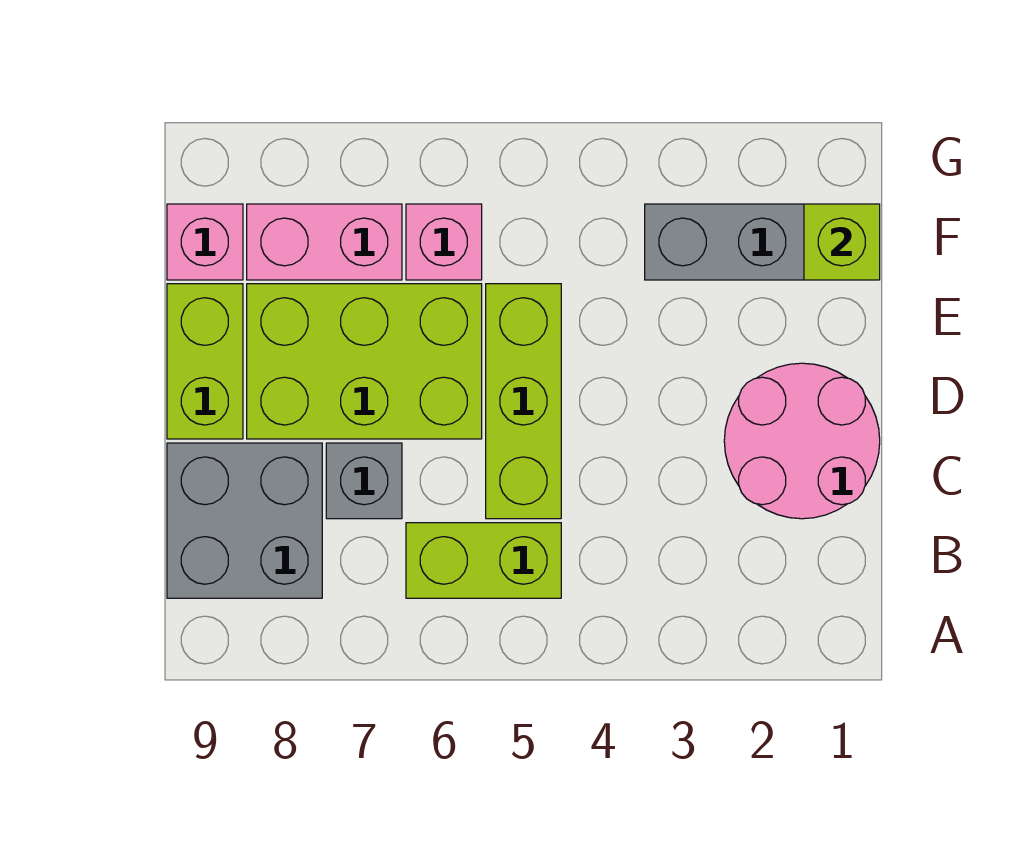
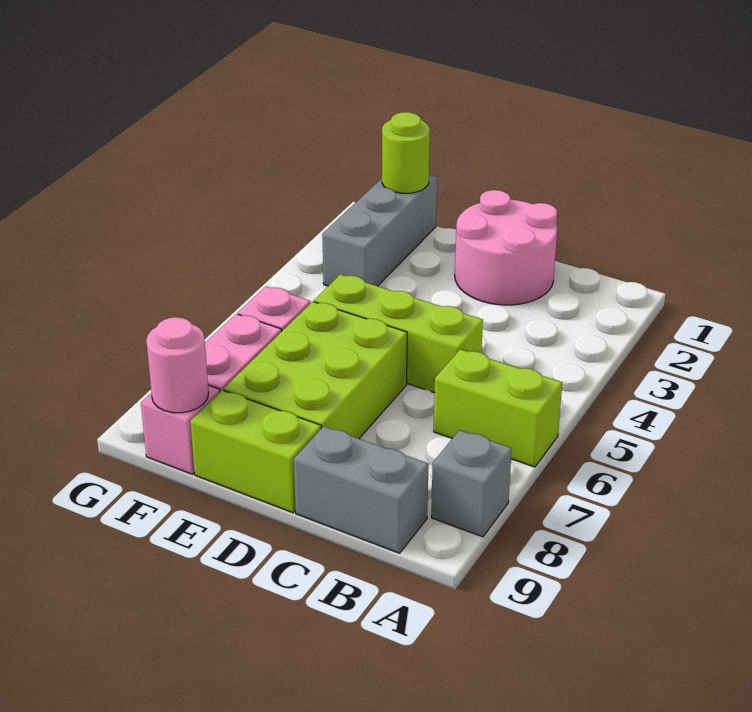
lime brick B5:B6 level 1 -> lime brick A6:B6 level 1
grey brick B8:C9 level 1 -> grey brick B9:C9 level 1
grey brick C7 level 1 -> grey brick A8 level 1
lime brick F1 level 2 -> lime round brick F1 level 2
none -> pink round brick F9 level 2

